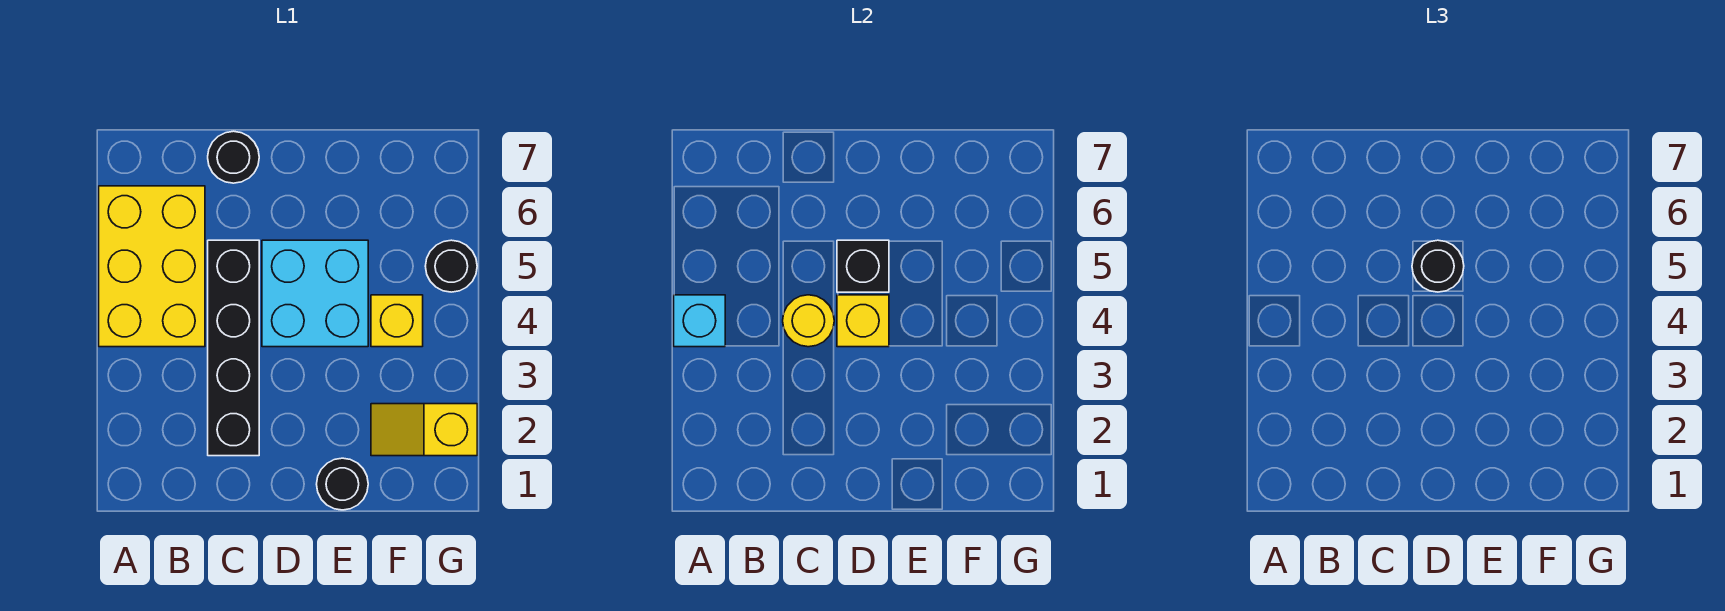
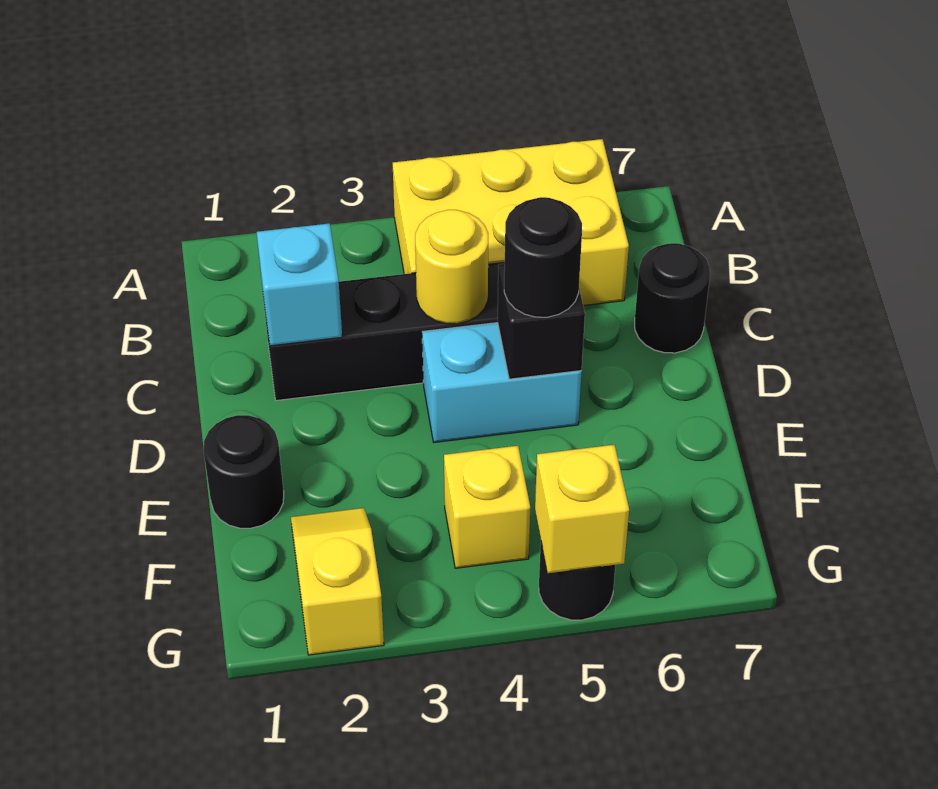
cyan brick A4 level 2 -> cyan brick C2 level 2
cyan brick D4:E5 level 1 -> cyan brick D4:D5 level 1
yellow brick D4 level 2 -> yellow brick G5 level 2

